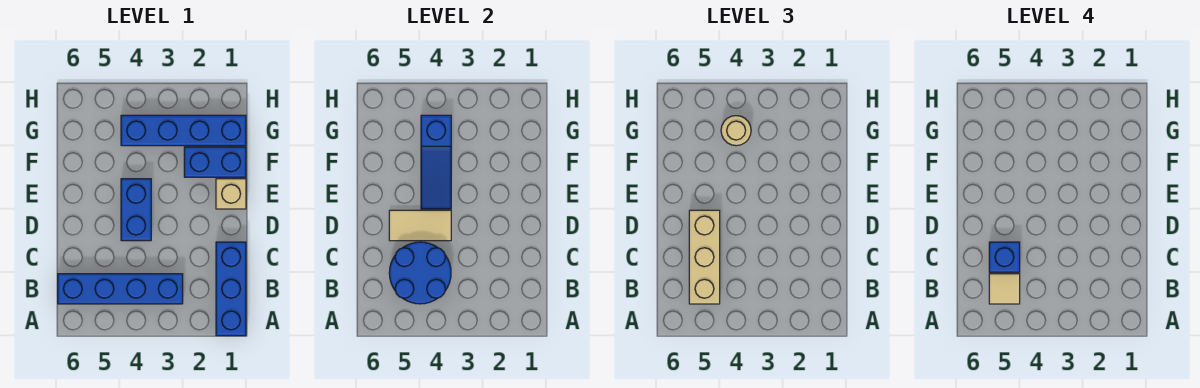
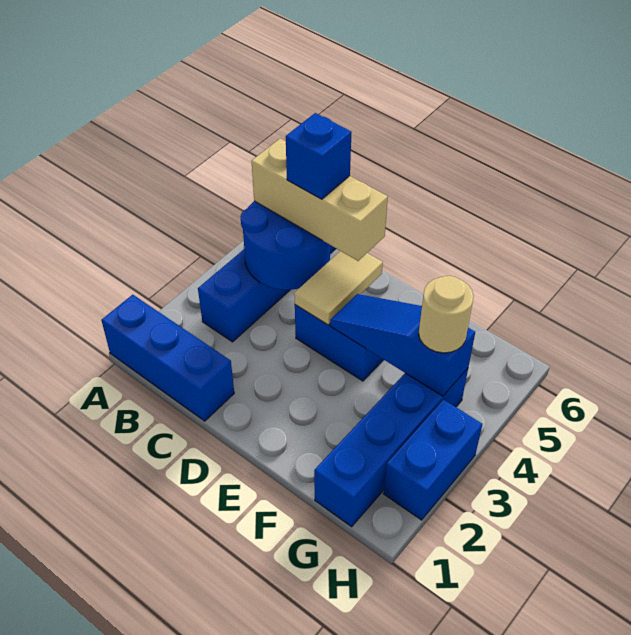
tan tile B5 level 4 -> none
tan brick E1 level 1 -> none
blue brick F1:F2 level 1 -> blue brick H2:H3 level 1

